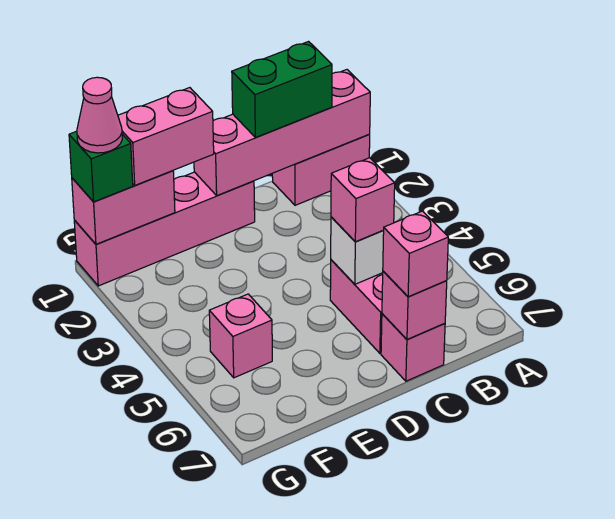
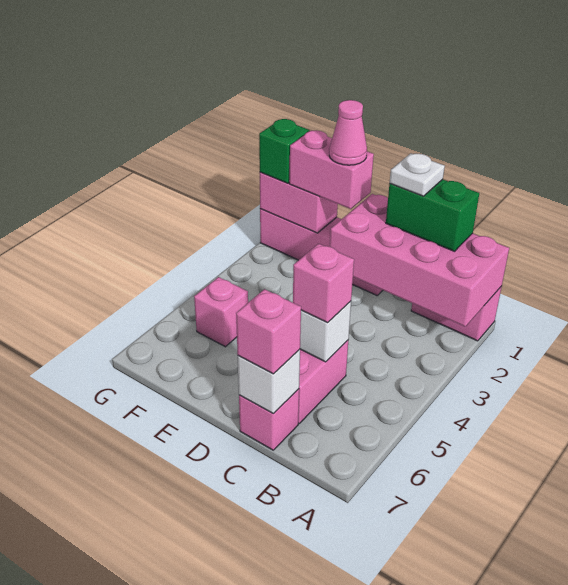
pink brick A1:D1 level 2 -> pink brick A1:D2 level 2
none -> white plate C1 level 4
pink brick C7 level 2 -> white brick C7 level 2
pink cone G1 level 4 -> pink cone E1 level 4

